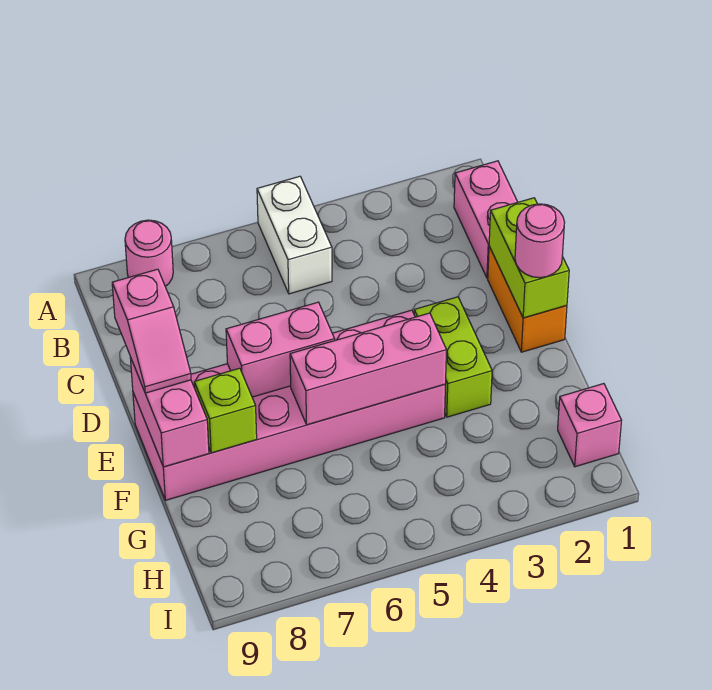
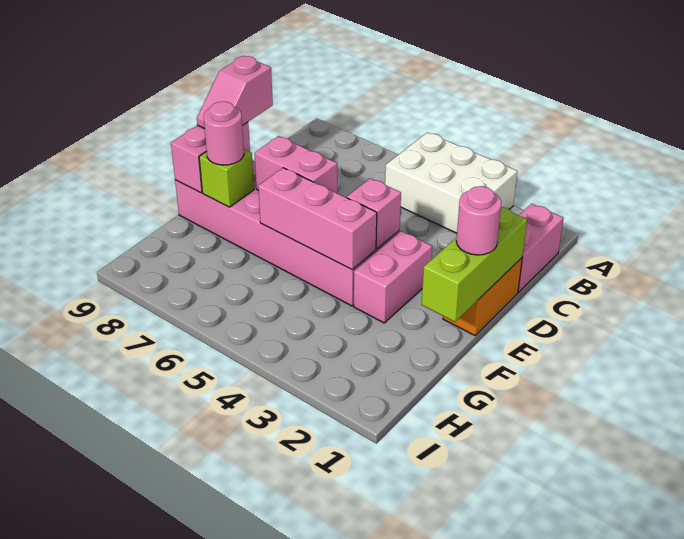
white brick A5:B5 level 1 -> white brick A3:B5 level 1
pink round brick A8 level 1 -> pink round brick F8 level 3
lime brick D1:E1 level 2 -> lime brick D1:F1 level 2
lime brick E3:F3 level 1 -> pink brick E3:F3 level 1
pink brick H1 level 1 -> pink brick E4 level 2

